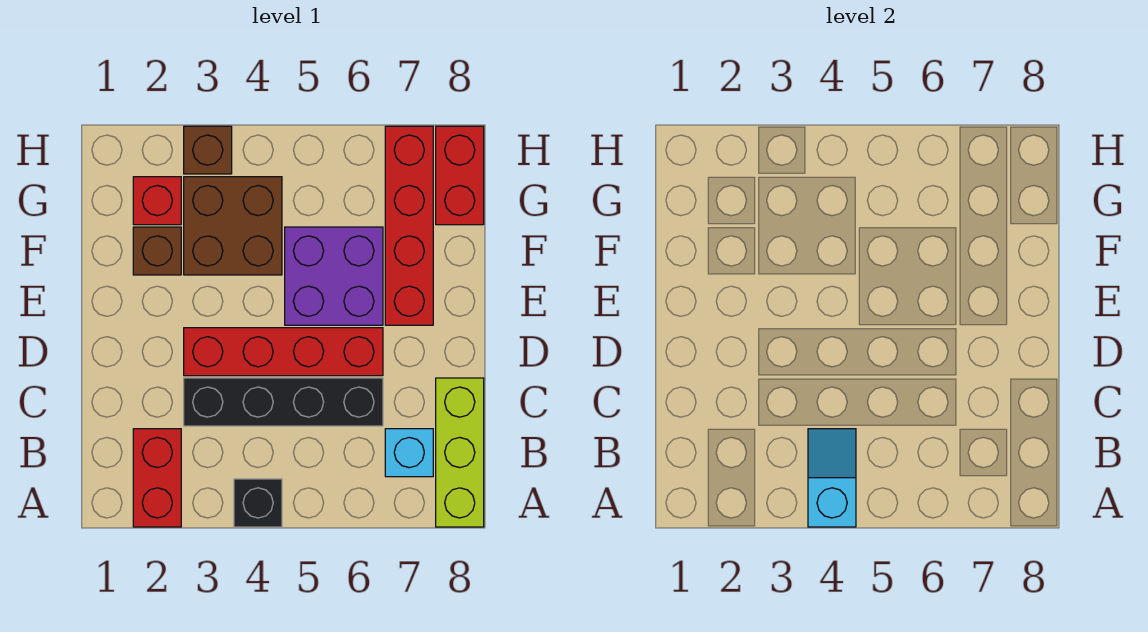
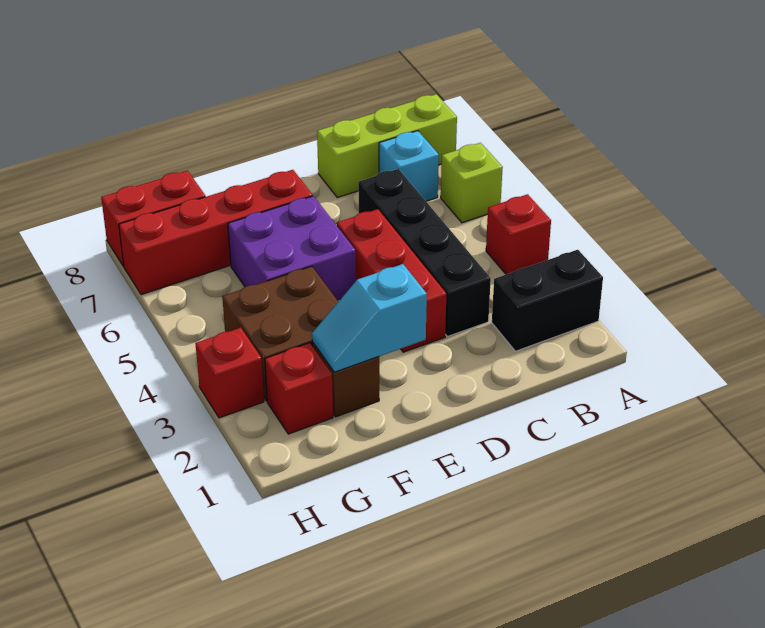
red brick A2:B2 level 1 -> black brick A2:B2 level 1
black brick A4 level 1 -> red brick A4 level 1
cyan slope A4:B4 level 2 top A -> cyan slope E2:F2 level 2 top E
none -> lime brick A6 level 1
red brick D3:D6 level 1 -> red brick D3:D5 level 1
brown brick H3 level 1 -> red brick H3 level 1

